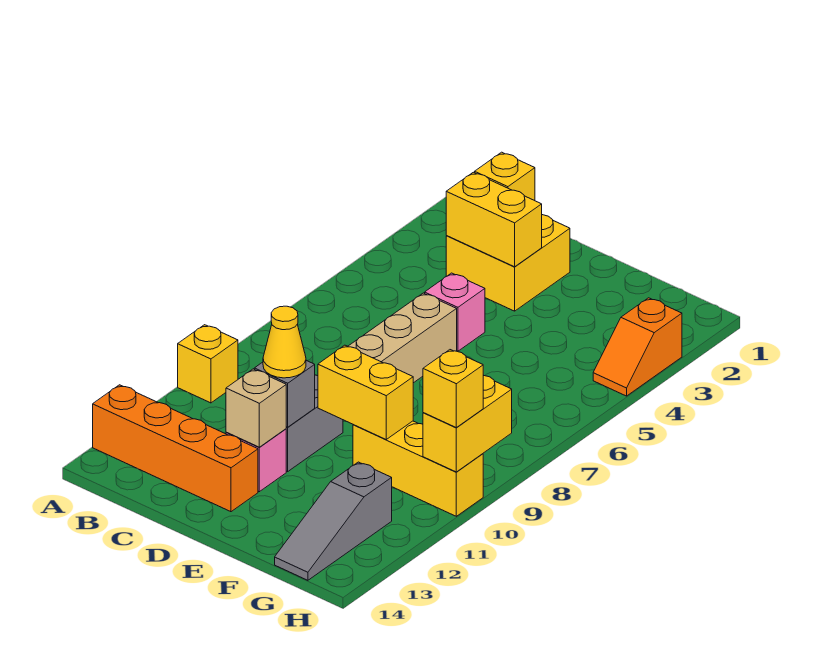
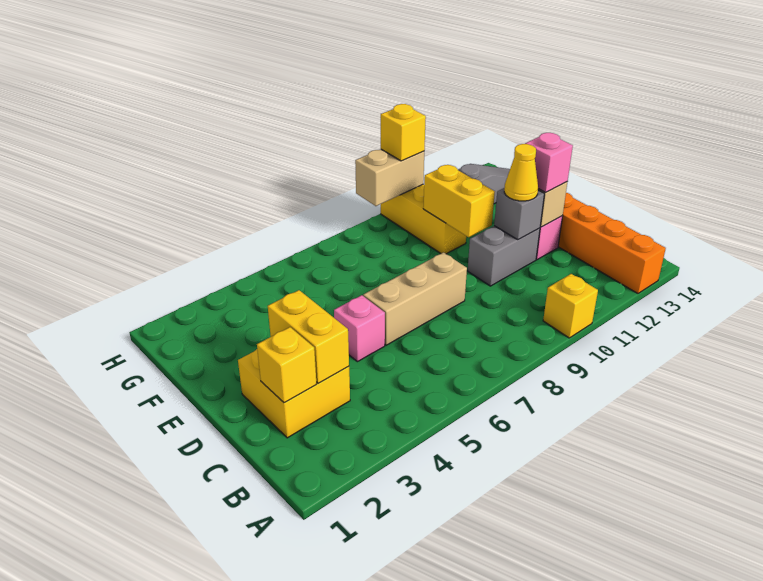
none -> pink brick D12 level 3
orange slope H3:H4 level 1 top 3 -> none
yellow brick H9:H10 level 2 -> tan brick H9:H10 level 2

